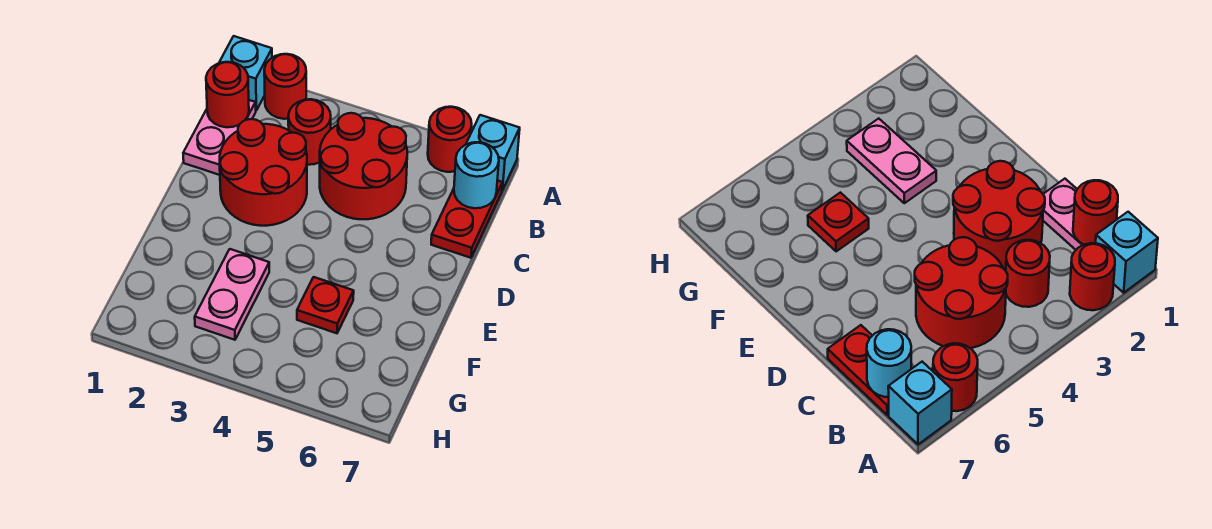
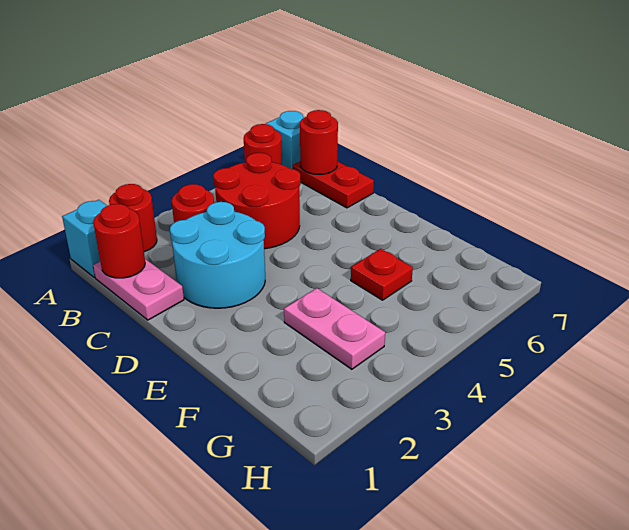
cyan round brick B7 level 2 -> red round brick B7 level 2
red round brick C2:D3 level 1 -> cyan round brick C2:D3 level 1

